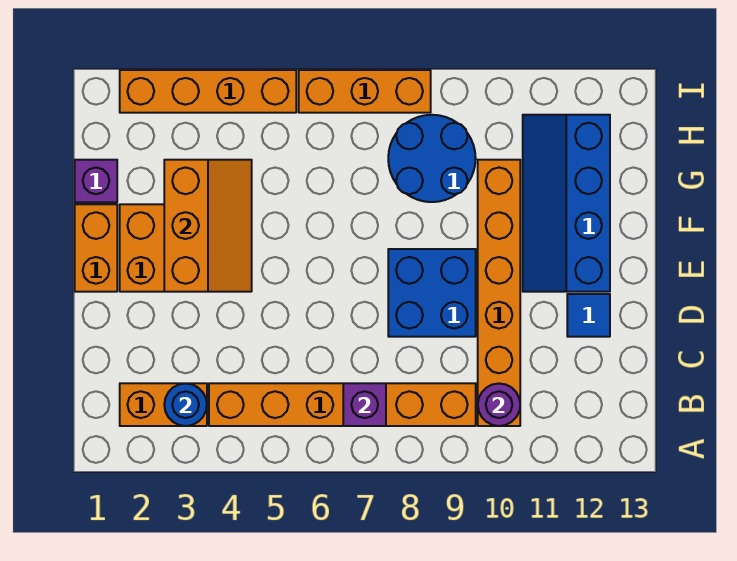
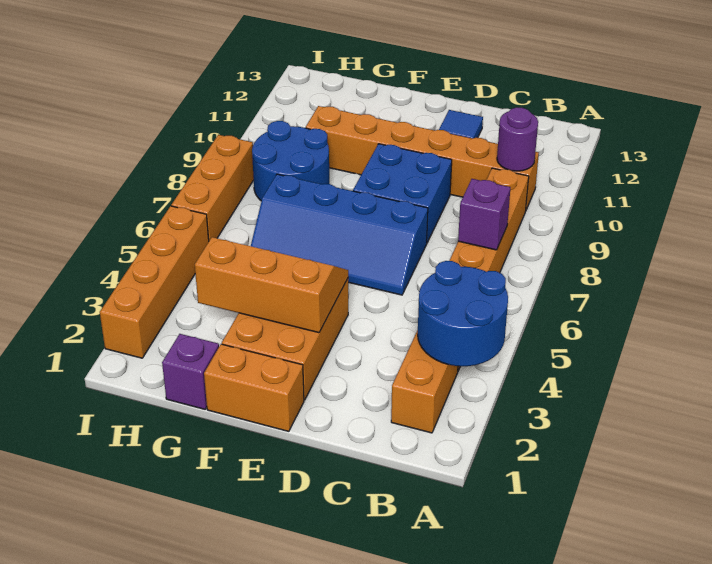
blue round brick B3 level 2 -> blue round brick A3:B4 level 2
blue slope E11:H12 level 1 top 12 -> blue slope D6:G7 level 1 top 7

